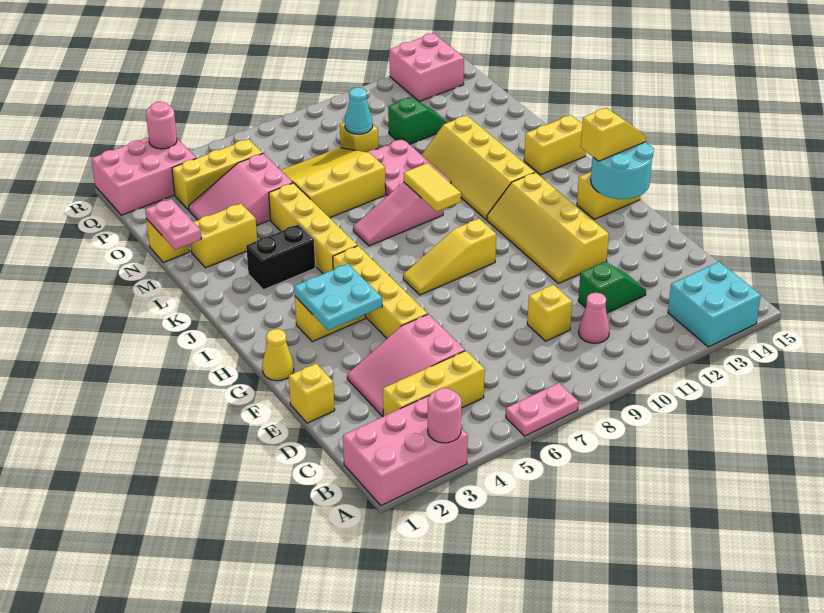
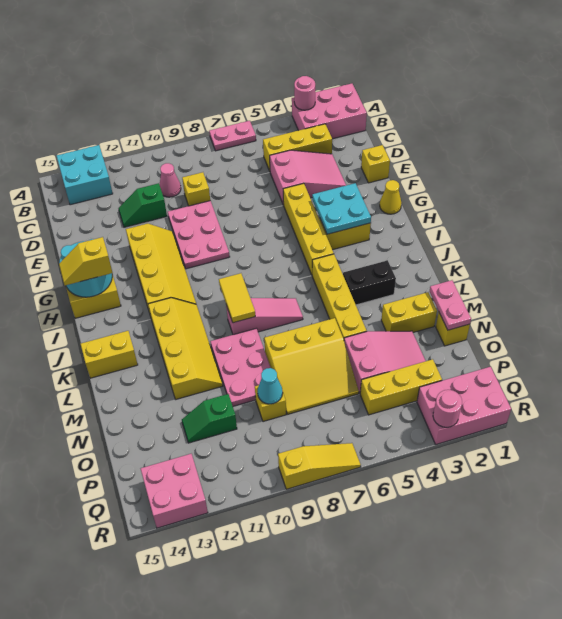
none -> pink plate E9:G10 level 1
yellow slope H7:H9 level 1 top 9 -> yellow slope R7:R9 level 1 top 9

